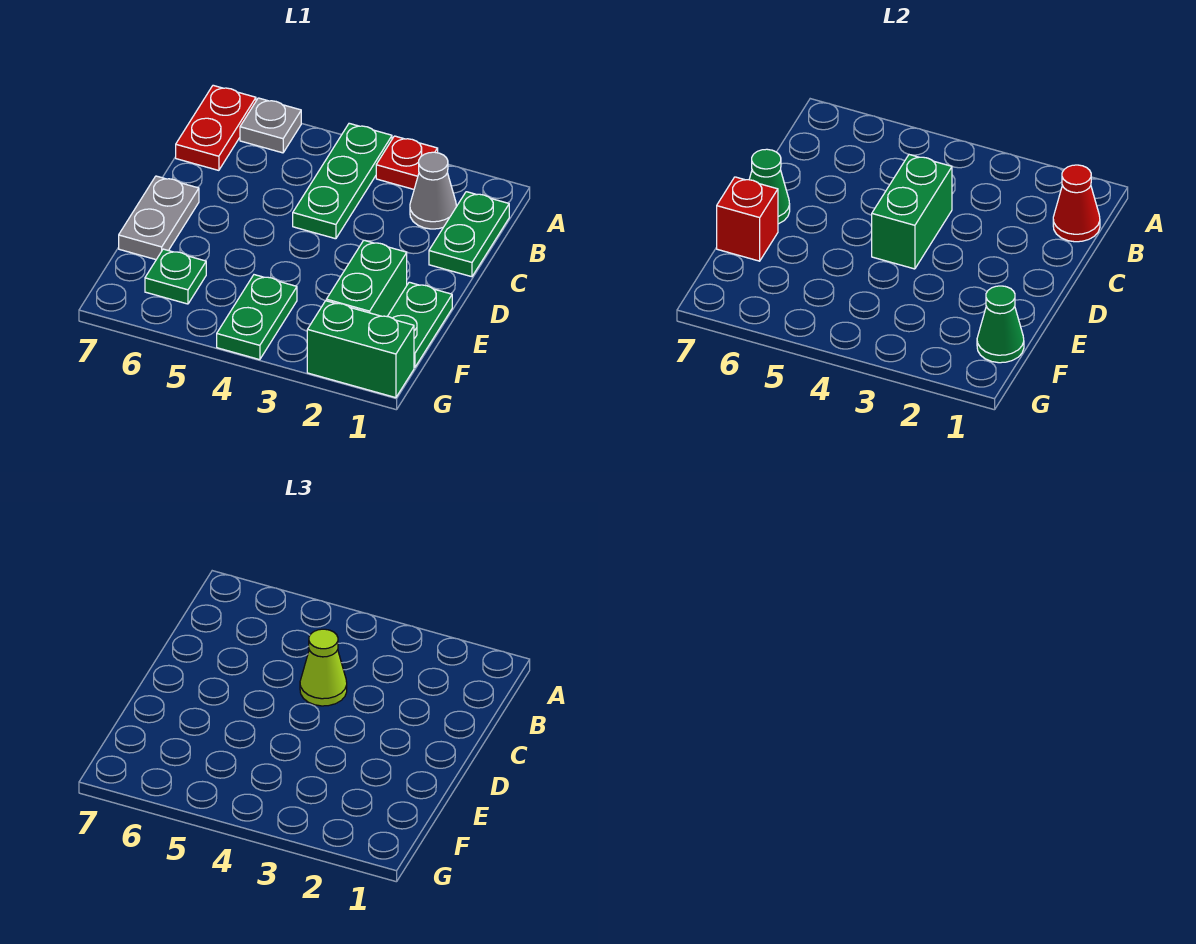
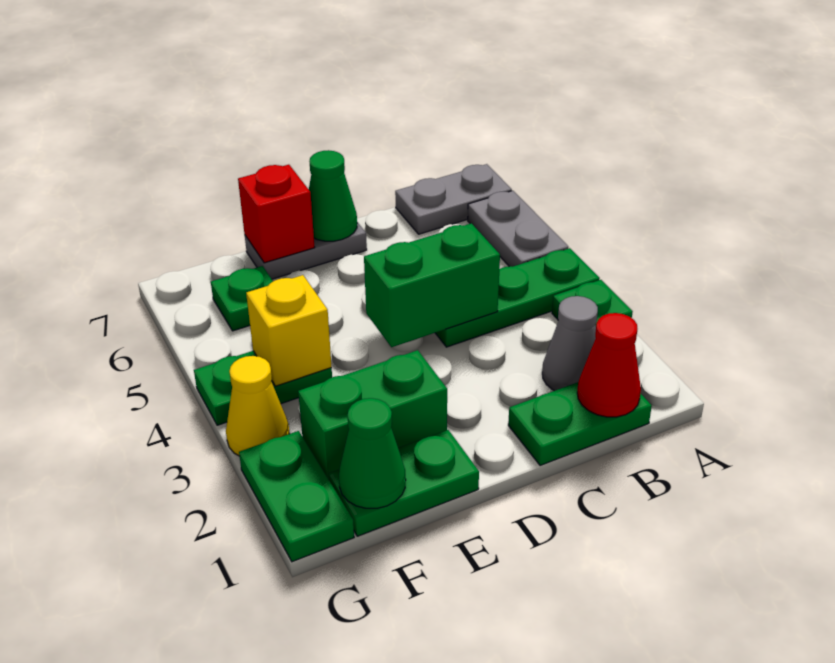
red plate A3 level 1 -> green plate A3 level 1
grey plate A6 level 1 -> grey plate A5:A6 level 1
red plate A7:B7 level 1 -> grey plate A7:B7 level 1
lime cone C4 level 3 -> none
none -> yellow brick F4 level 2
green brick G1:G2 level 1 -> green plate G1:G2 level 1
none -> yellow cone G3 level 1

